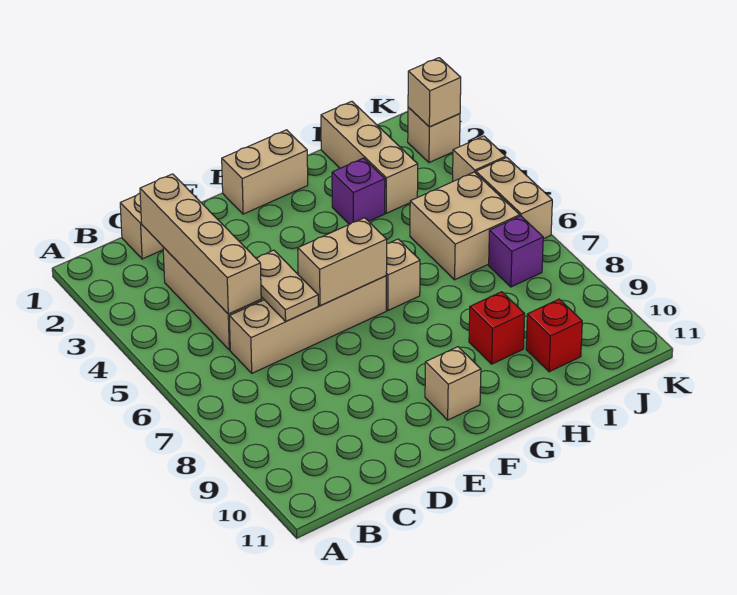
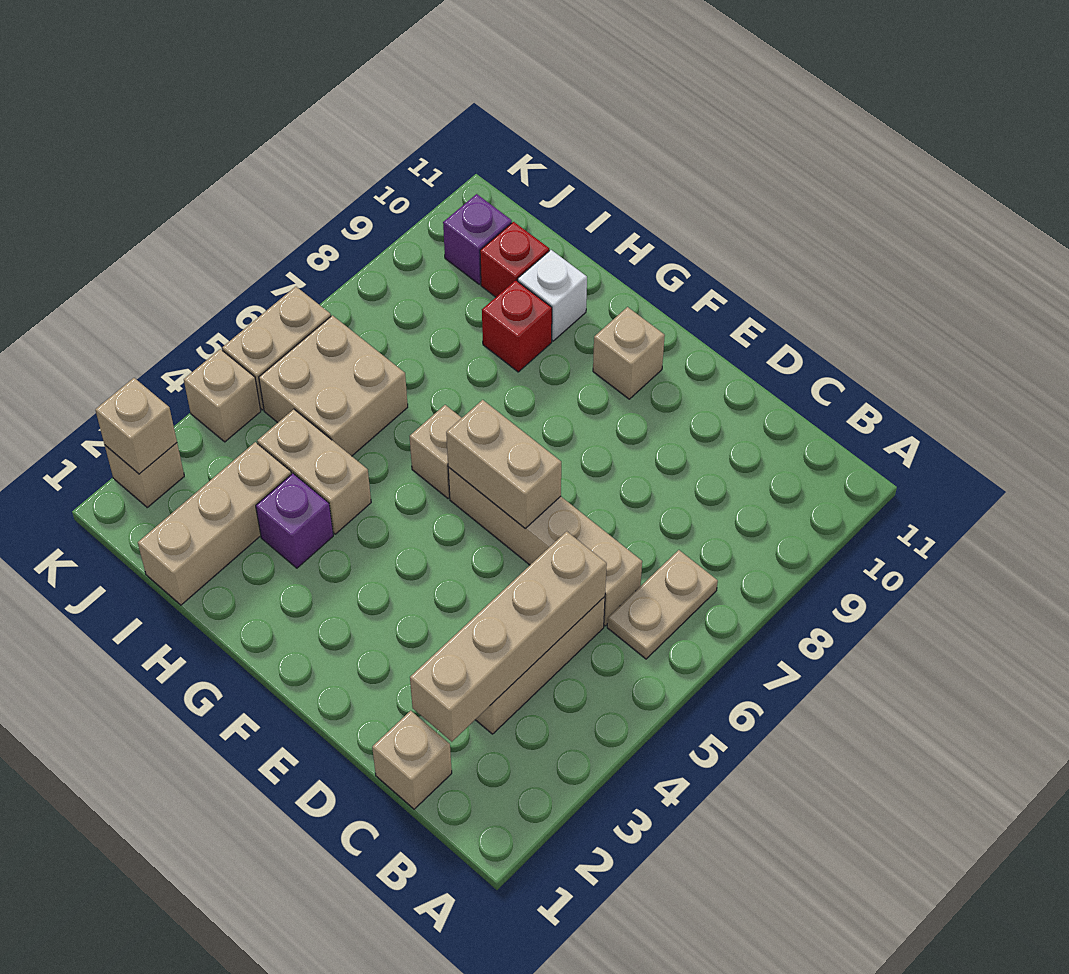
tan plate D5:D6 level 2 -> tan plate B6:B7 level 1
tan brick F1:G1 level 1 -> tan brick H4:I4 level 1
none -> white brick H10 level 1
purple brick J7 level 1 -> purple brick J10 level 1

